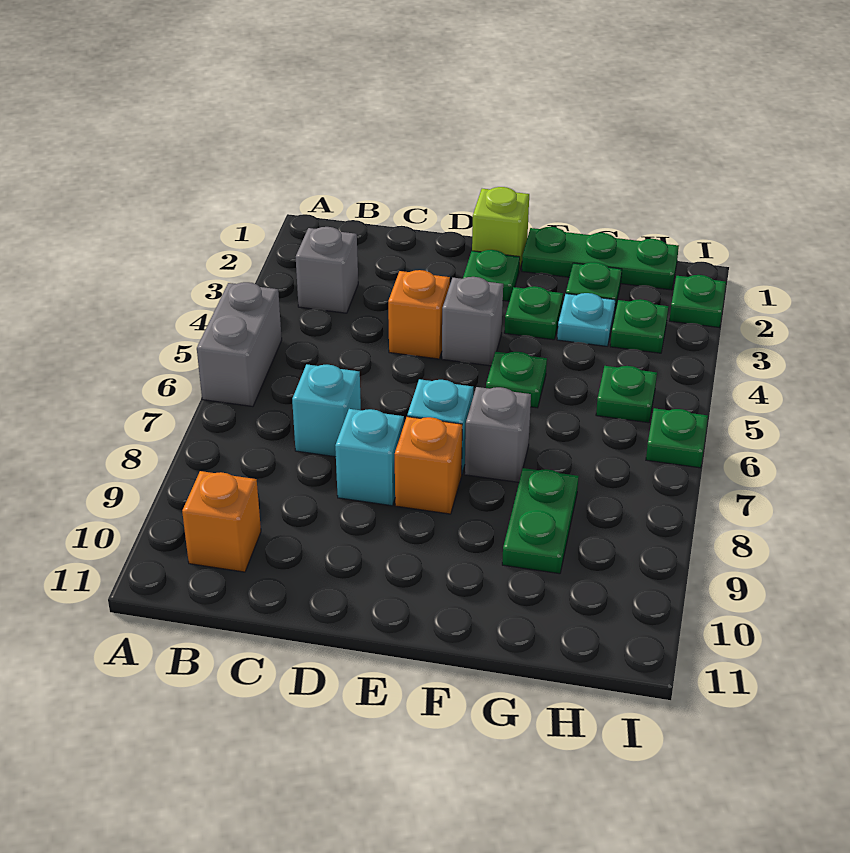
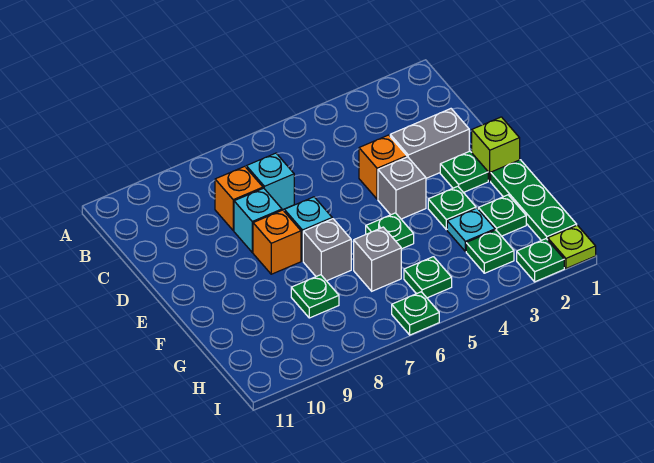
grey brick A5:A6 level 1 -> grey brick D2:D3 level 1
grey brick B3 level 1 -> grey brick G6 level 1
orange brick B10 level 1 -> orange brick C8 level 1
green plate G8:G9 level 1 -> green plate G8 level 1
none -> lime plate I1 level 1

